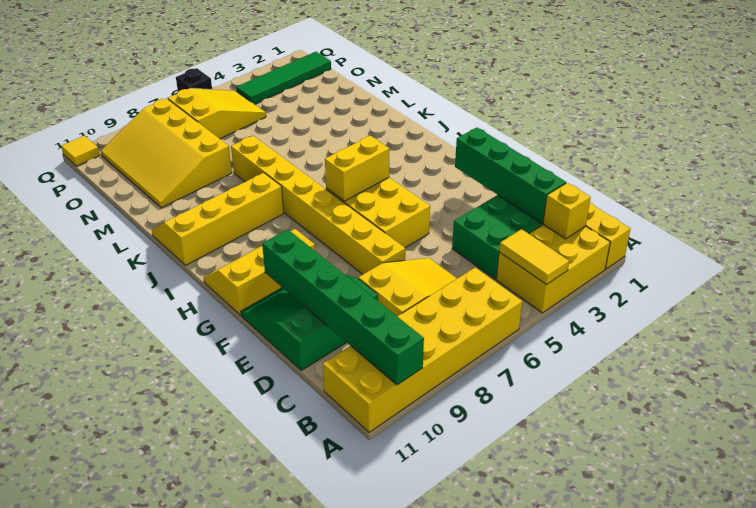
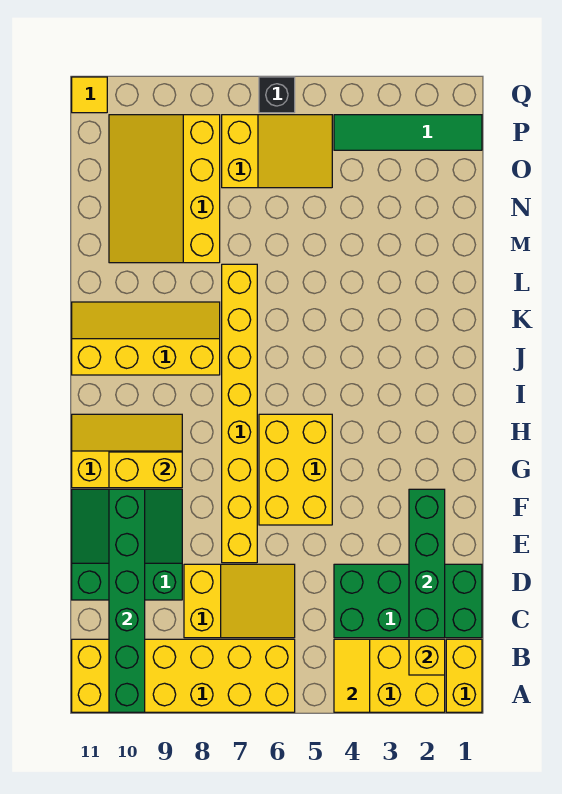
yellow brick H5:H6 level 2 -> yellow brick G9:G10 level 2

